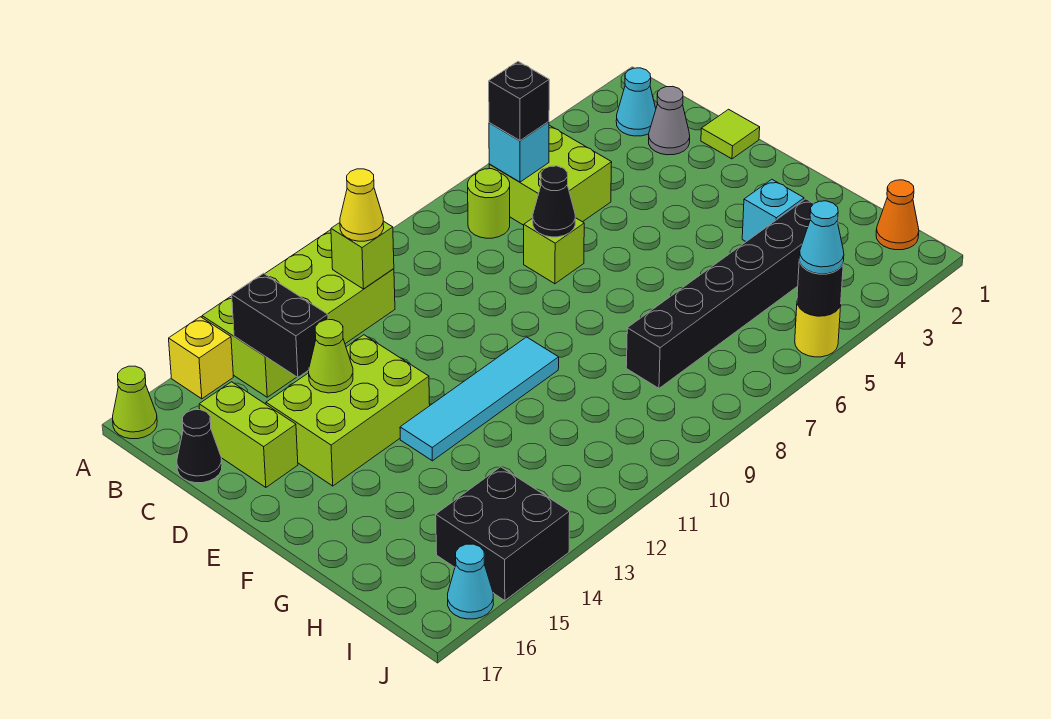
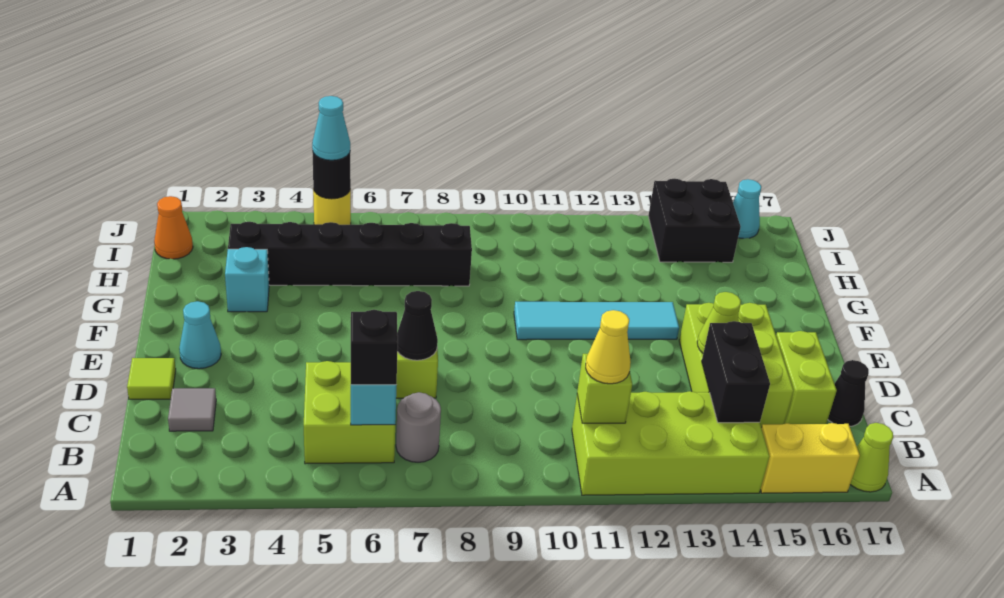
yellow brick A15 level 1 -> yellow brick A15:A16 level 1
cyan cone B2 level 1 -> cyan cone E2 level 1
lime round brick B7 level 1 -> grey round brick B7 level 1
grey cone C2 level 1 -> grey tile C2 level 1
lime brick D13:E15 level 1 -> lime brick C14:E15 level 1

